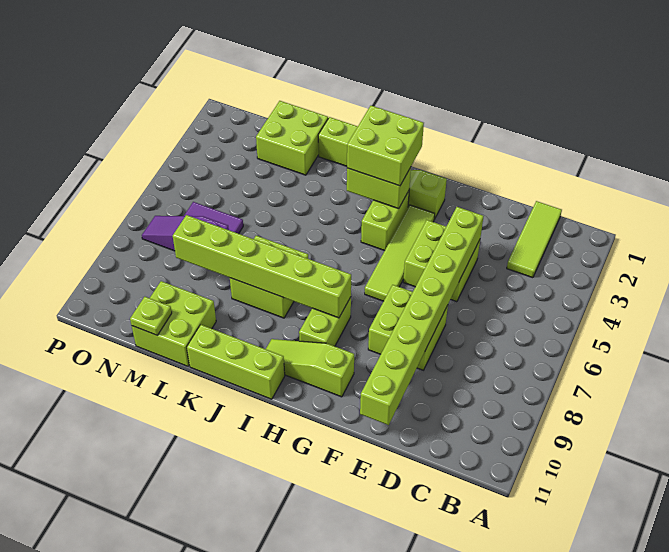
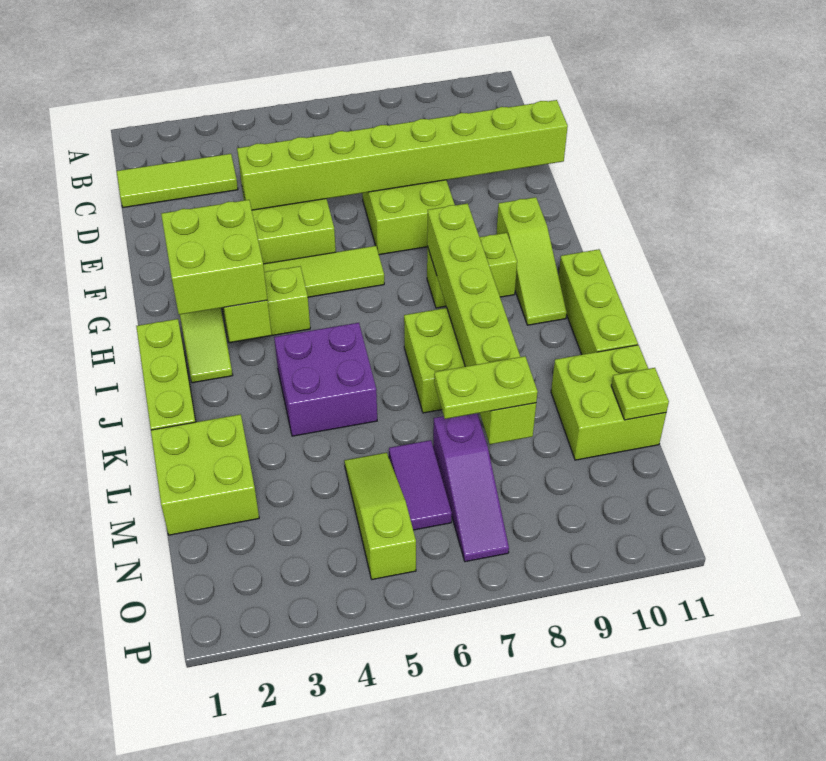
none -> purple brick J4:K5 level 1
none -> lime slope M5:O5 level 1 top O
none -> lime plate M7:M8 level 3

